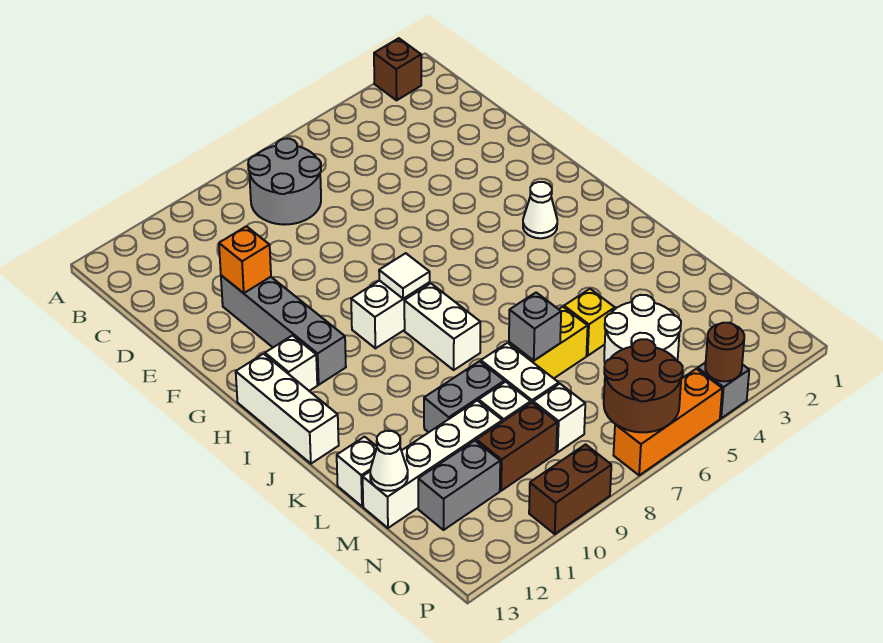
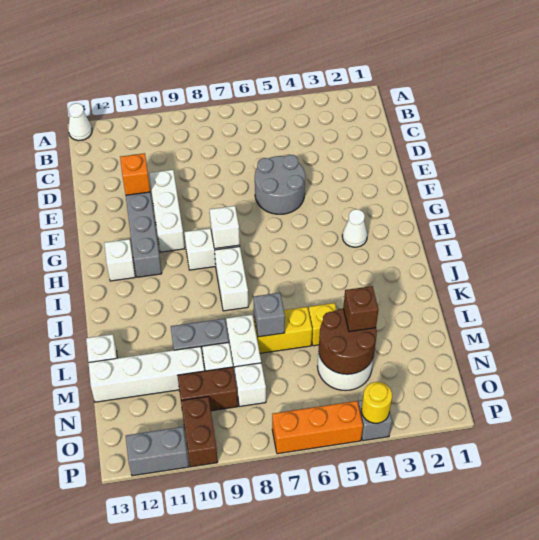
brown brick A2 level 1 -> brown brick M4 level 3
grey round brick B7:C8 level 1 -> grey round brick E5:F6 level 1
white tile H8 level 2 -> white brick H8 level 2
white brick H13:J13 level 1 -> white brick E10:G10 level 1
white cone M13 level 2 -> white cone A13 level 1
grey brick N11:N12 level 1 -> grey brick P11:P12 level 1
brown round brick O6:P7 level 2 -> brown round brick M4:N5 level 2
brown round brick P4 level 2 -> yellow round brick P4 level 2
brown brick P9:P10 level 1 -> brown brick O10:P10 level 1

